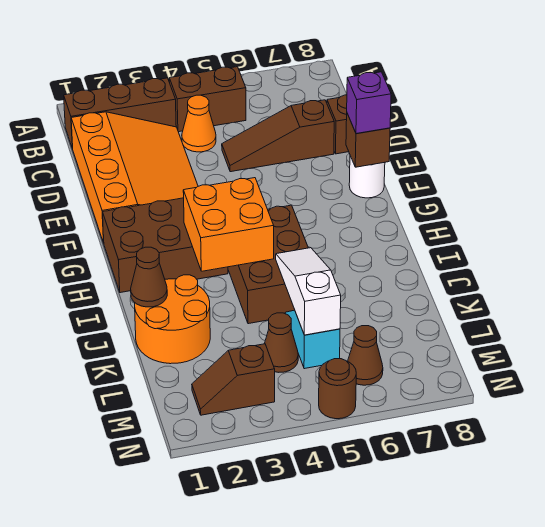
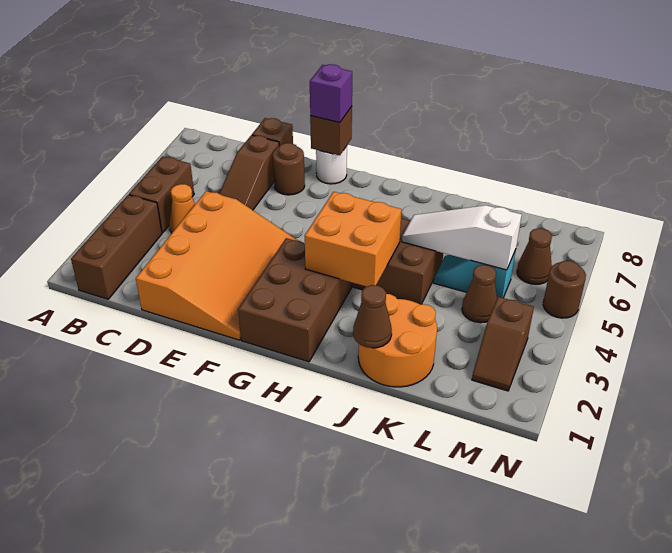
orange slope C1:F3 level 1 top 1 -> orange slope D1:F4 level 1 top D
none -> brown round brick E7 level 1

